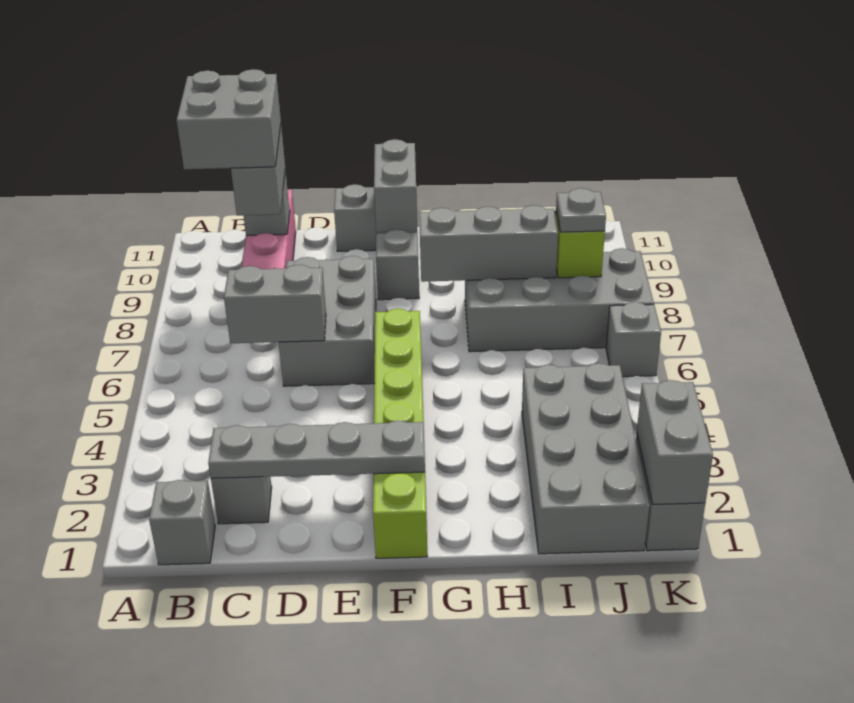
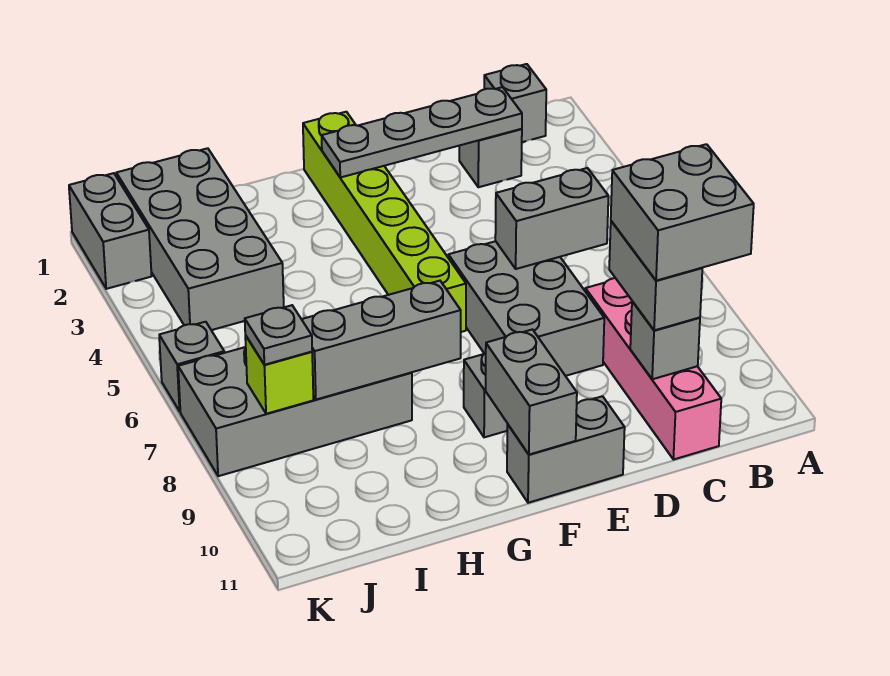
grey brick K1:K2 level 2 -> none

